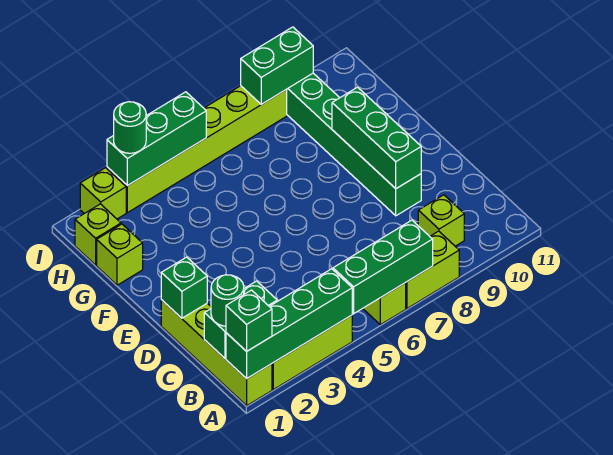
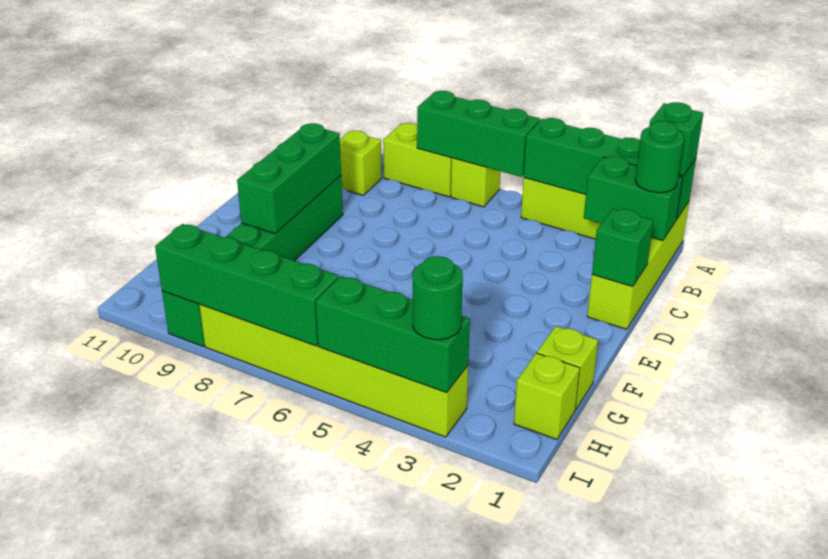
lime brick I2 level 1 -> none
green brick I8:I9 level 2 -> green brick I6:I9 level 2

